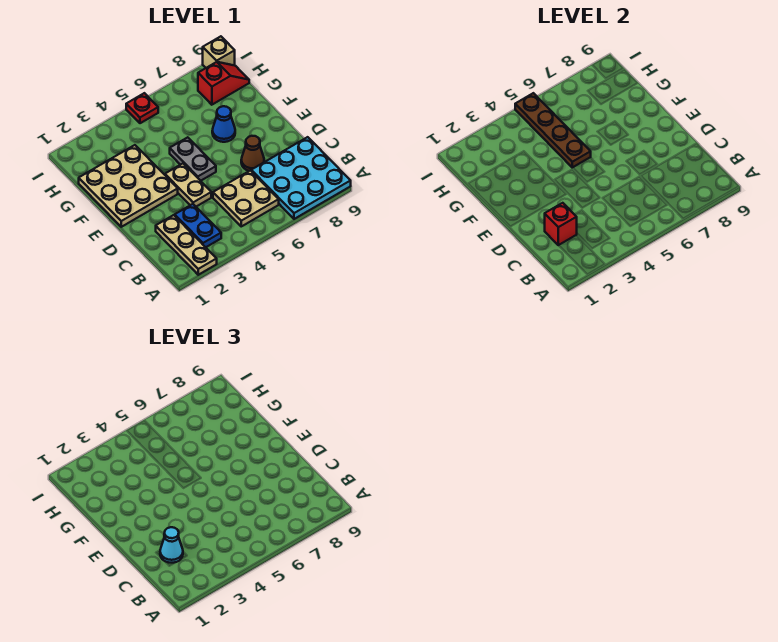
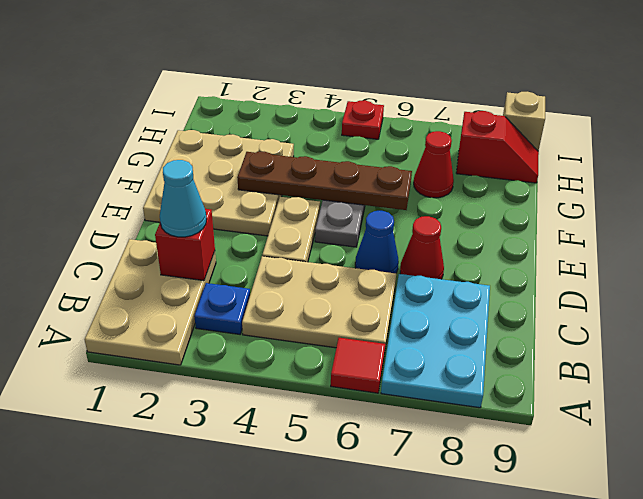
tan plate A2:C2 level 1 -> tan plate A1:C2 level 1
none -> red tile A6 level 1
cyan plate A7:C9 level 1 -> cyan plate A7:C8 level 1
blue plate B3:C3 level 1 -> blue plate B3 level 1
tan plate B5:C6 level 1 -> tan plate B4:C6 level 1
brown cone D7 level 1 -> red cone D7 level 1
brown plate F5:I5 level 2 -> brown plate F3:F6 level 2
blue cone F7 level 1 -> blue cone D6 level 1
none -> red cone G7 level 1

